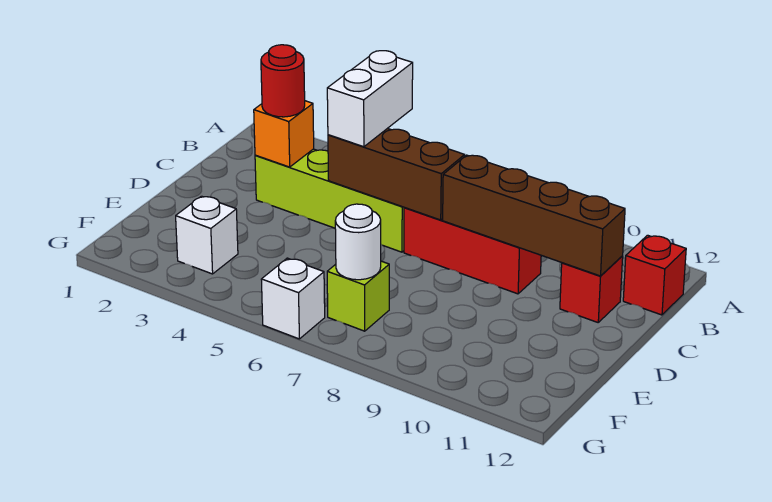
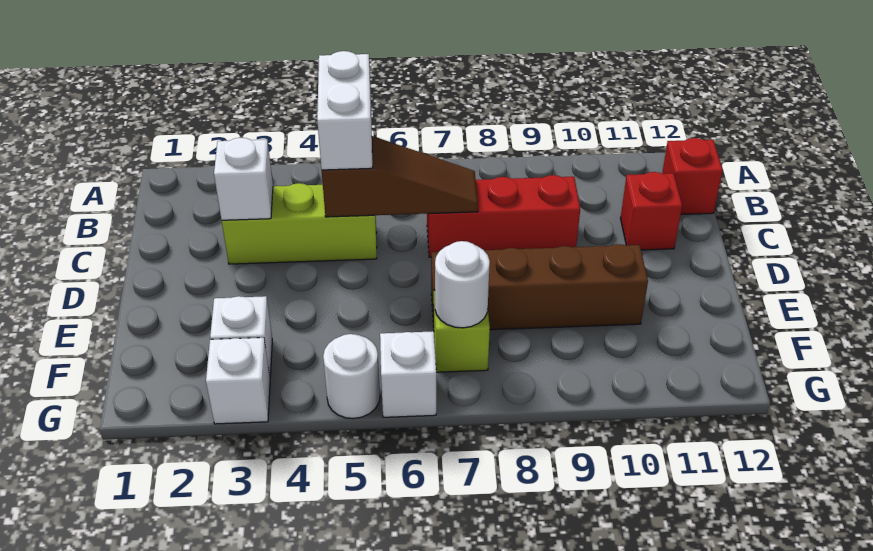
lime brick C3:C6 level 1 -> lime brick C3:C5 level 1
orange brick C3 level 2 -> white brick C3 level 2
red round brick C3 level 3 -> none
brown brick C5:C7 level 2 -> brown slope C5:C7 level 2 top 5
brown brick C8:C11 level 2 -> brown brick E7:E10 level 1
none -> white brick G3 level 1
none -> white round brick G5 level 1

